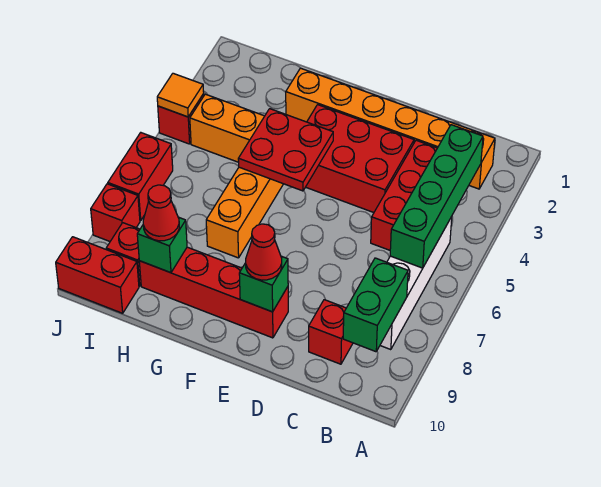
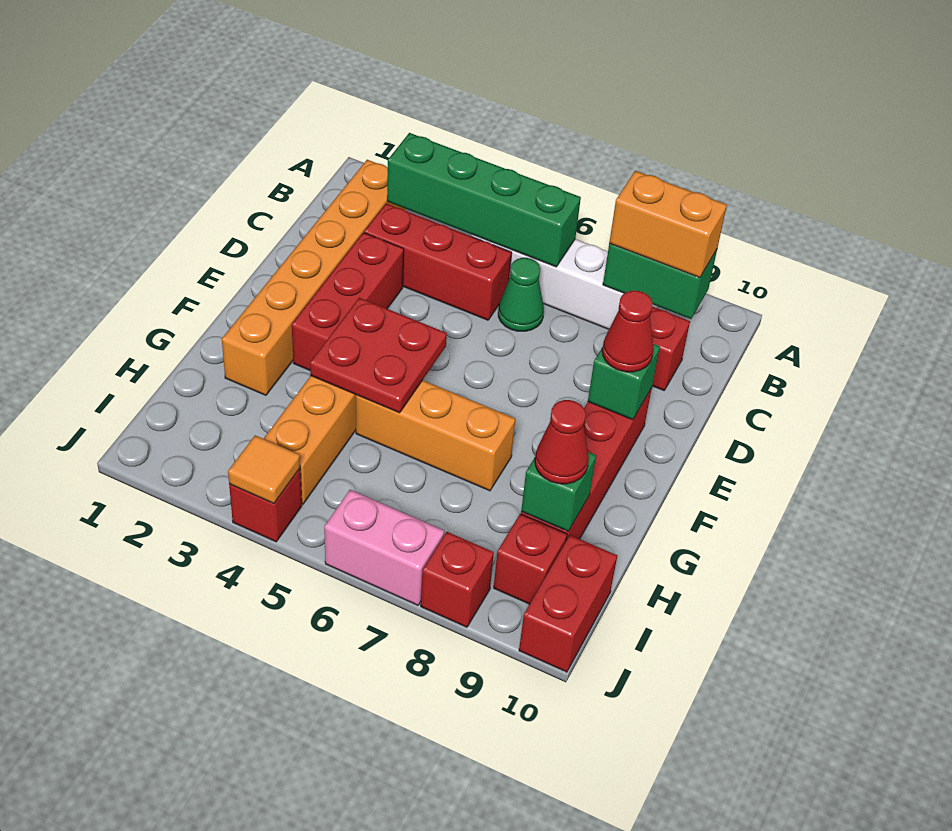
none -> orange brick B8:B9 level 3
none -> green cone C6 level 1
red brick D3:F4 level 1 -> red brick D3:F3 level 1
red brick J6:J7 level 1 -> pink brick J6:J7 level 1

